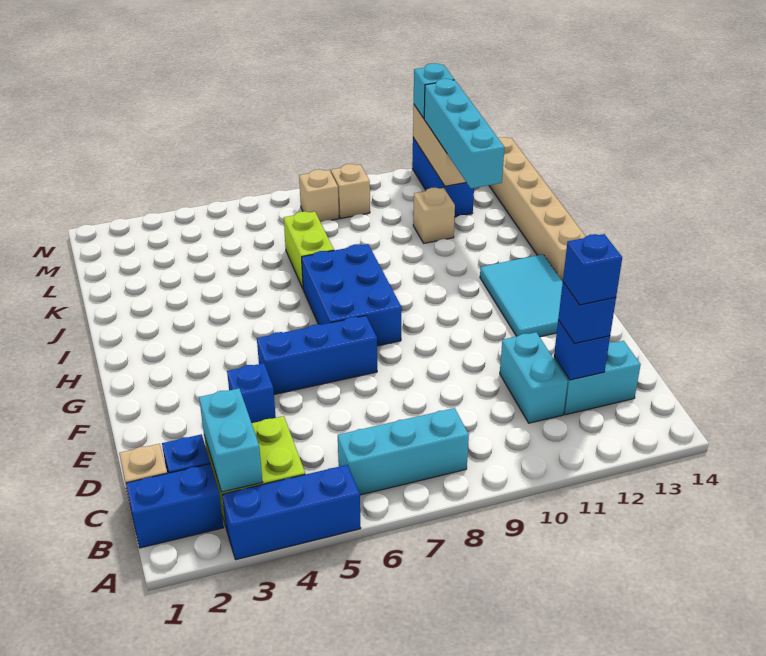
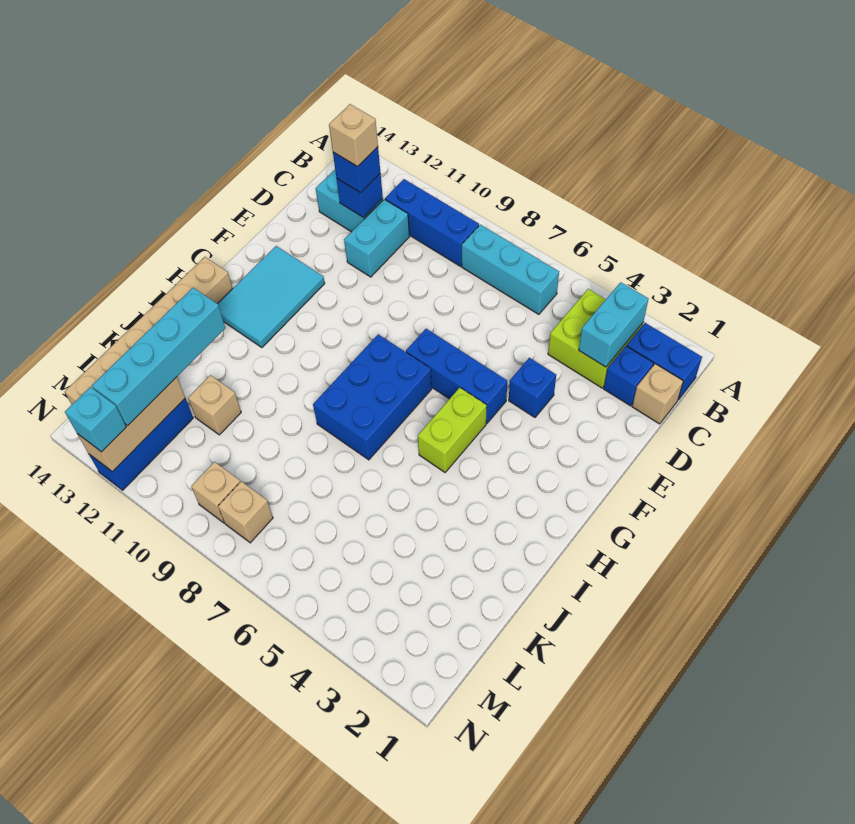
blue brick A3:A5 level 1 -> blue brick B9:B11 level 1
blue brick C12 level 4 -> tan brick C12 level 4
lime brick J7:K7 level 1 -> lime brick G5:H5 level 1

